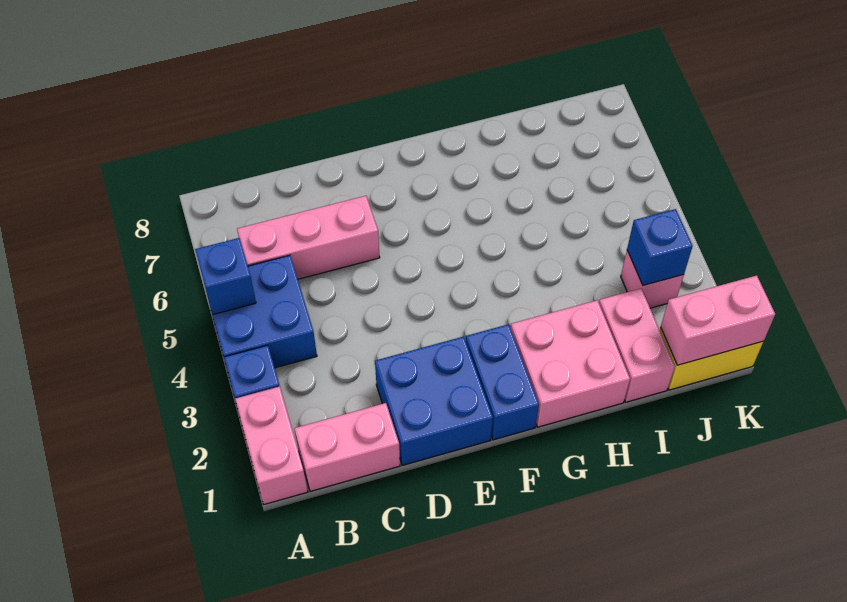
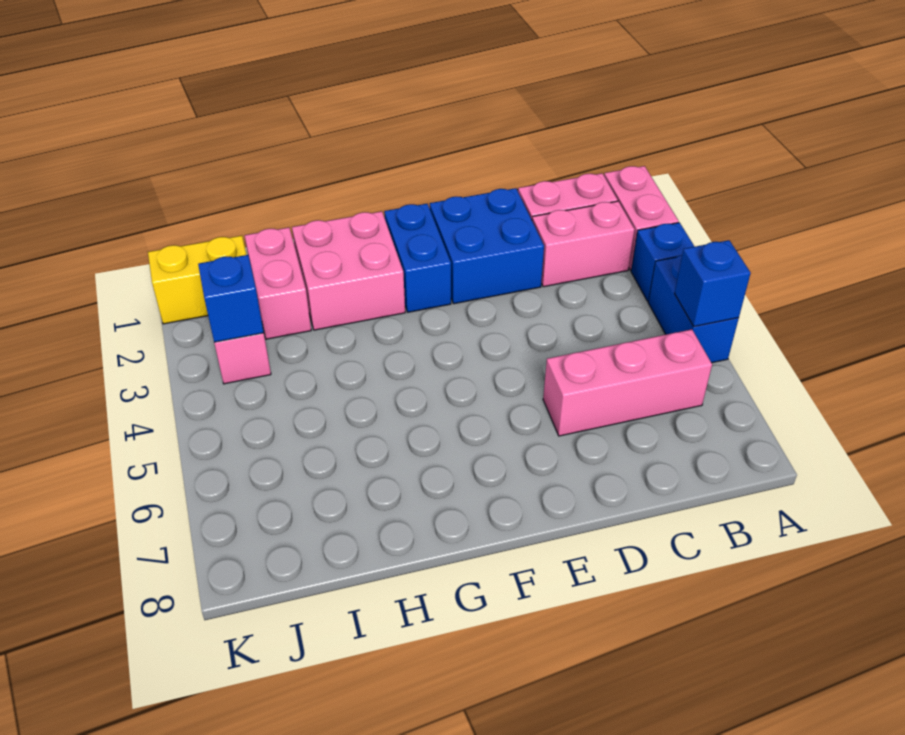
blue brick A4:B5 level 1 -> blue brick A4:A5 level 1
pink brick J1:K1 level 2 -> pink brick B2:C2 level 1

